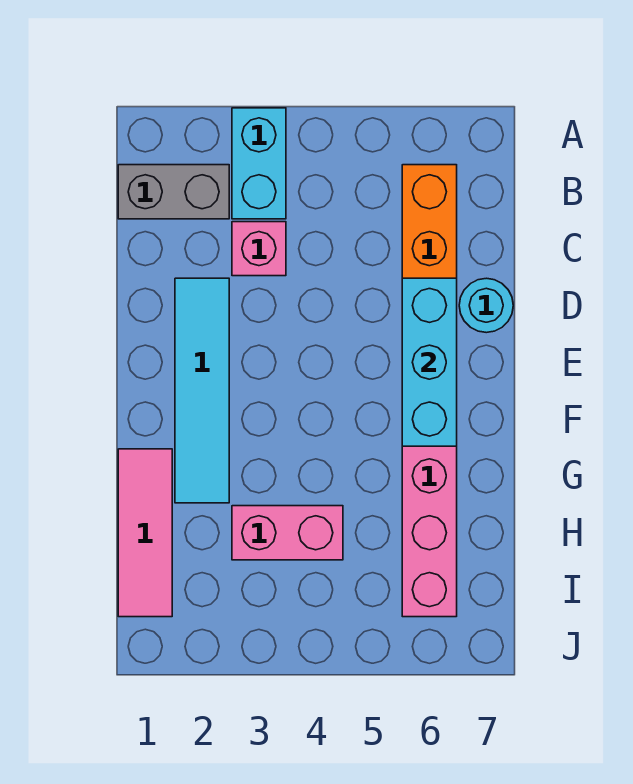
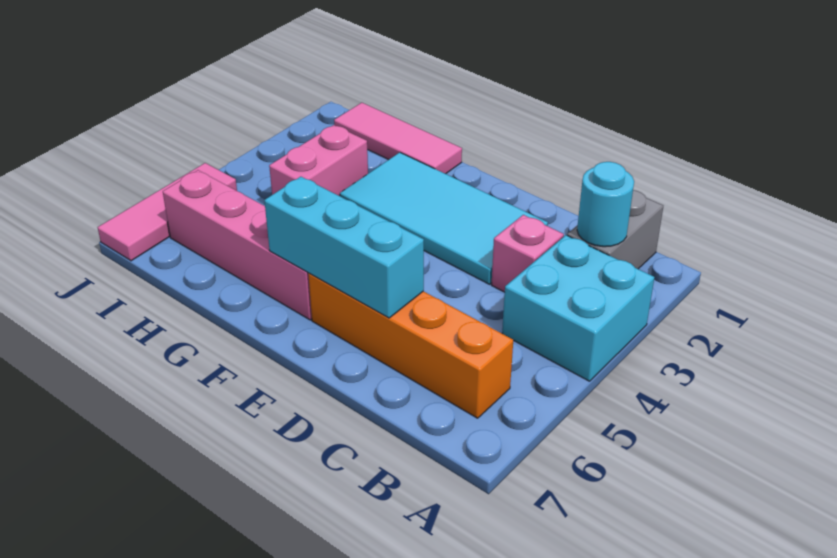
cyan brick A3:B3 level 1 -> cyan brick A3:B4 level 1
cyan tile D2:G2 level 1 -> cyan tile D2:G3 level 1
cyan round brick D7 level 1 -> cyan round brick B2 level 2
none -> pink tile J5:J7 level 1

